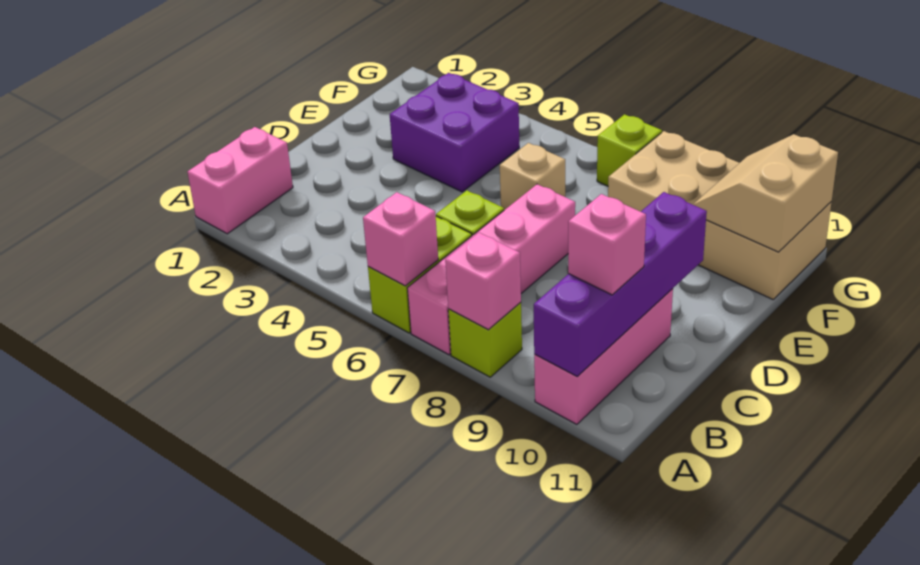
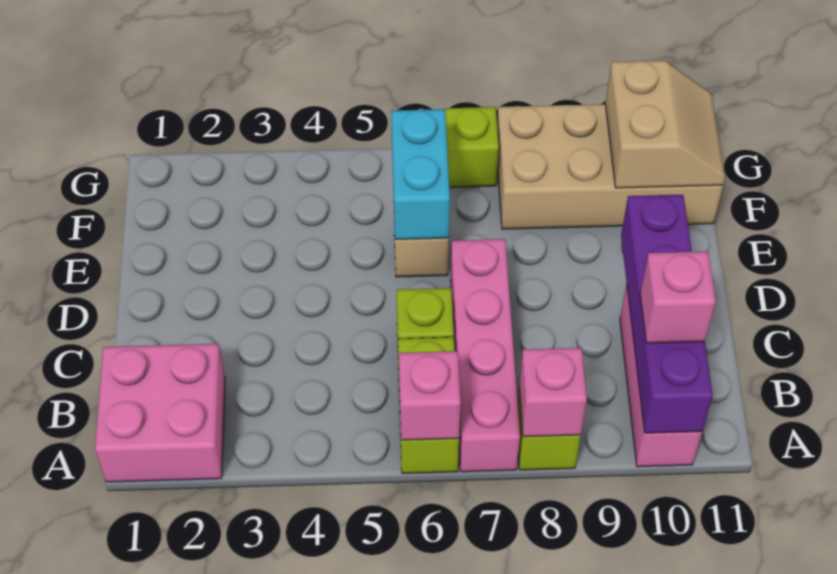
pink brick A1:B1 level 1 -> pink brick A1:B2 level 1
purple brick E3:F4 level 1 -> none
none -> cyan brick E6:F6 level 2
tan slope F10:G11 level 2 top 11 -> tan slope F10:G11 level 2 top 10

